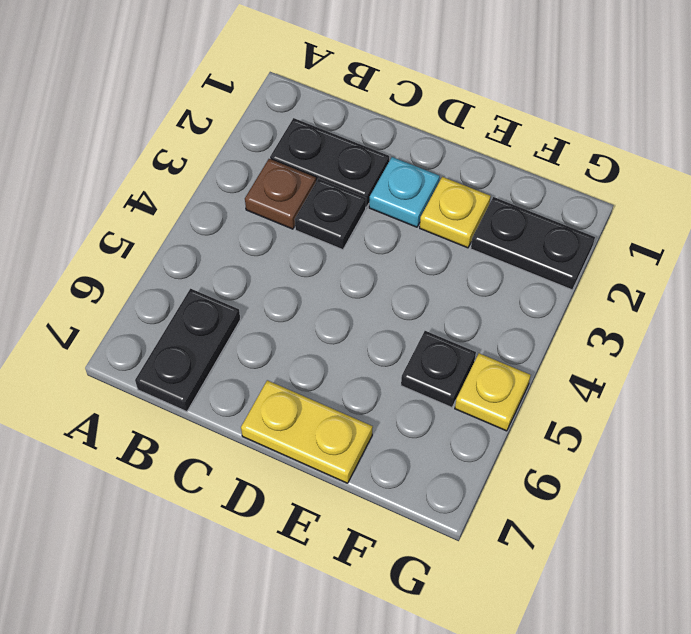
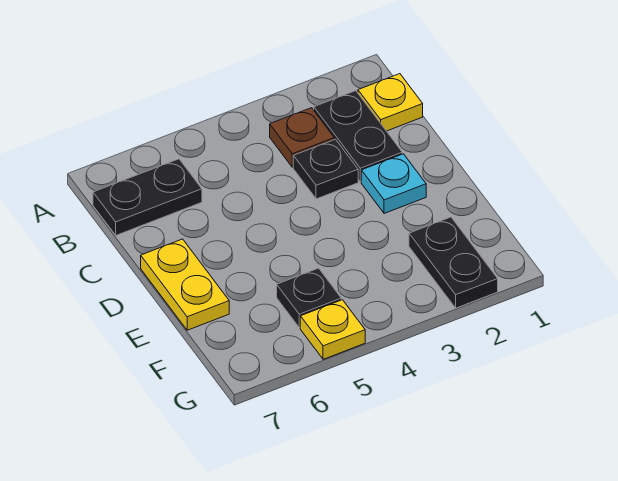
yellow plate E2 level 1 -> yellow plate B1 level 1

